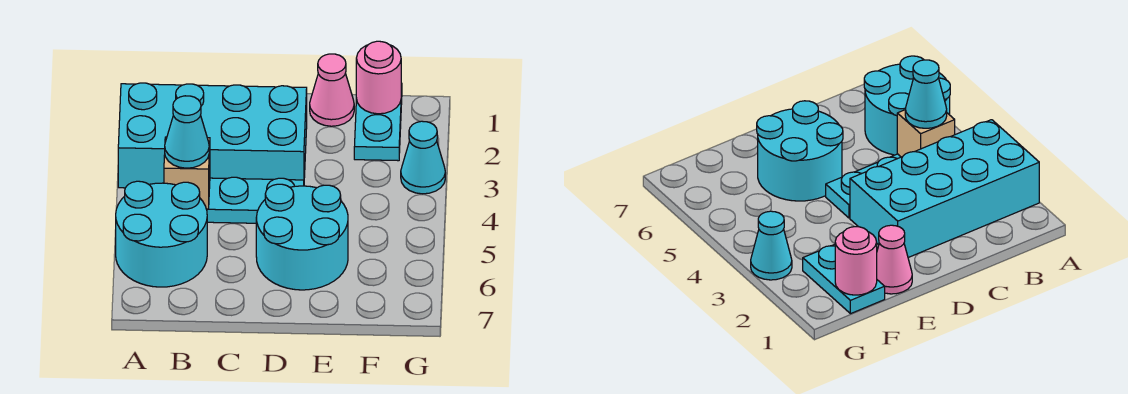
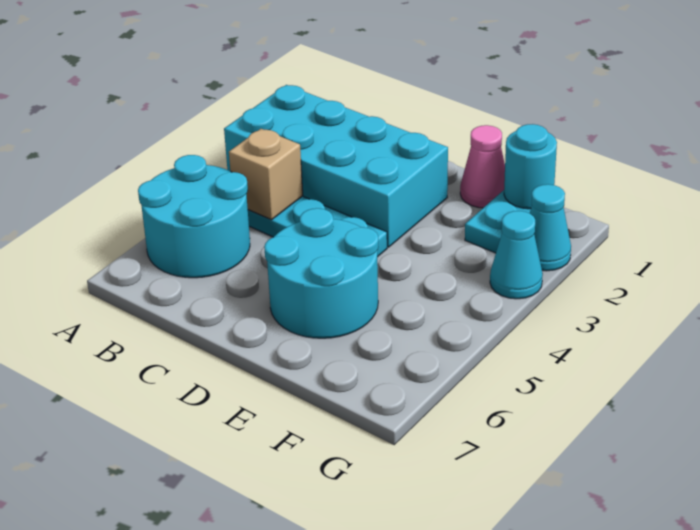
cyan cone B4 level 3 -> cyan cone G2 level 1
pink round brick F1 level 2 -> cyan round brick F1 level 2

